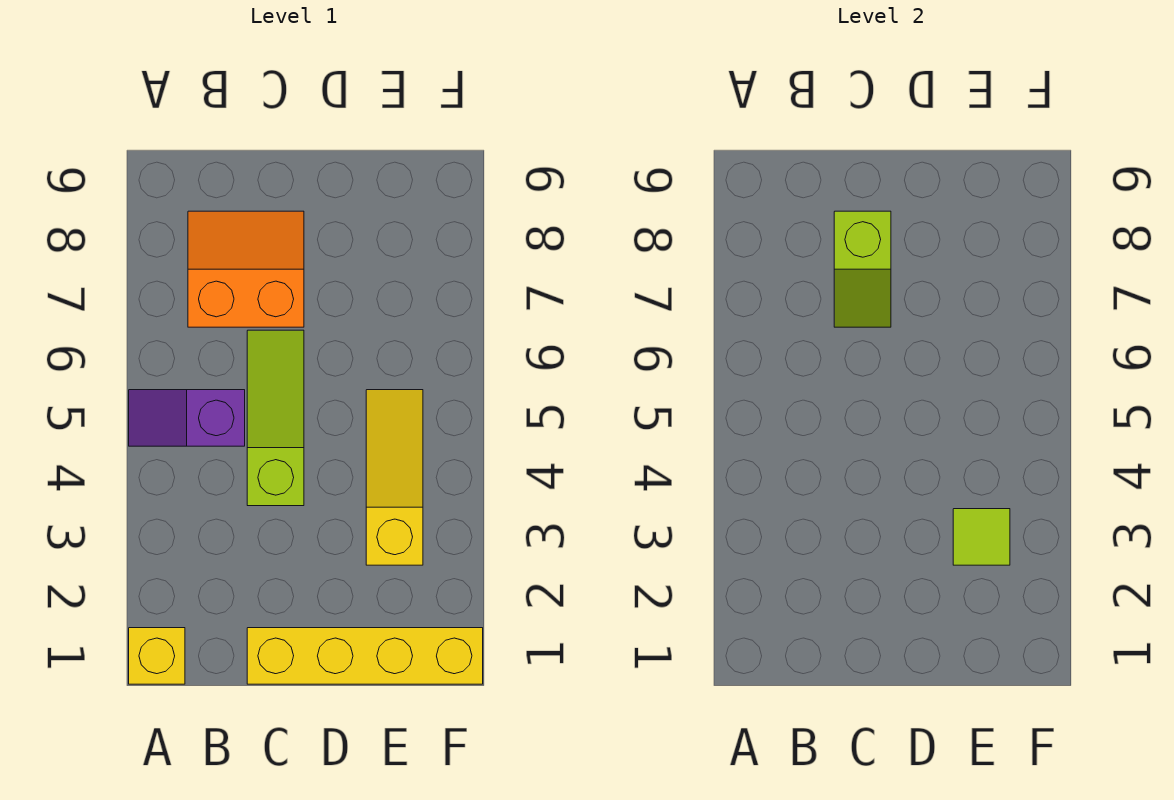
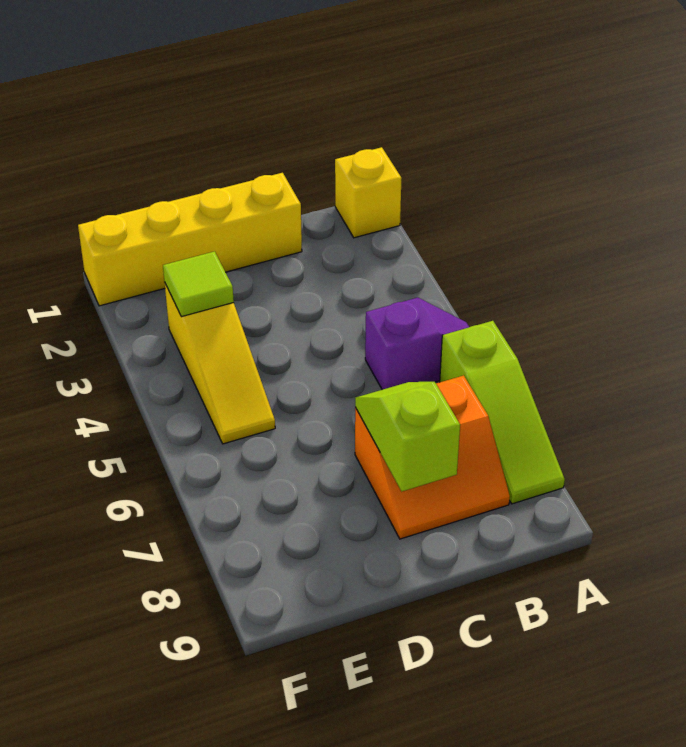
lime slope C4:C6 level 1 top 4 -> lime slope A6:A8 level 1 top 6

